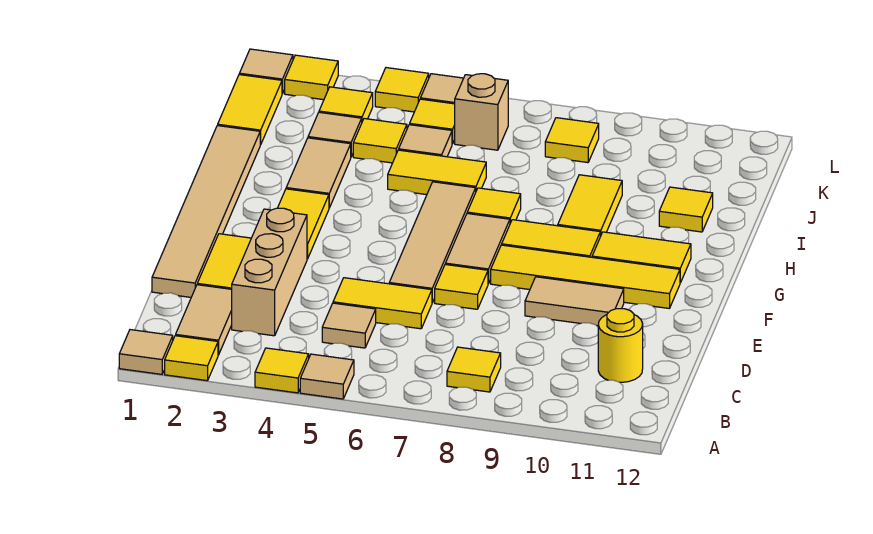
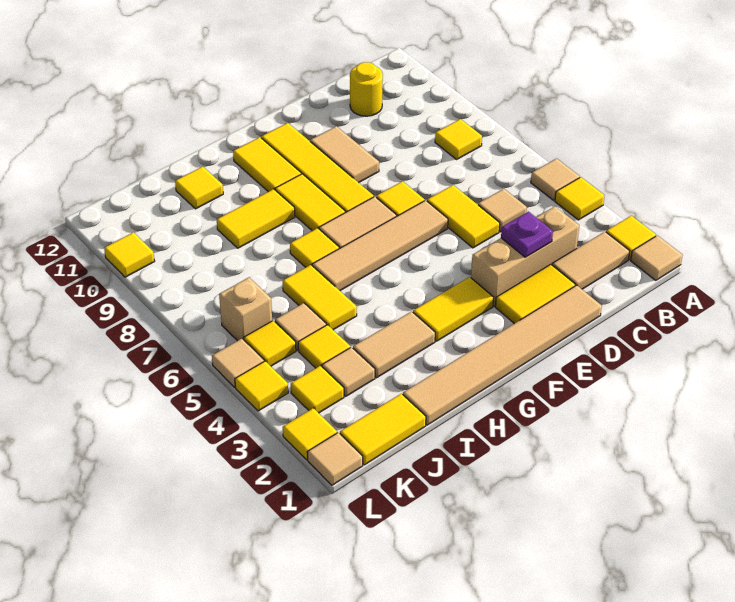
none -> purple plate D3 level 2
yellow tile K8 level 1 -> yellow tile L10 level 1

